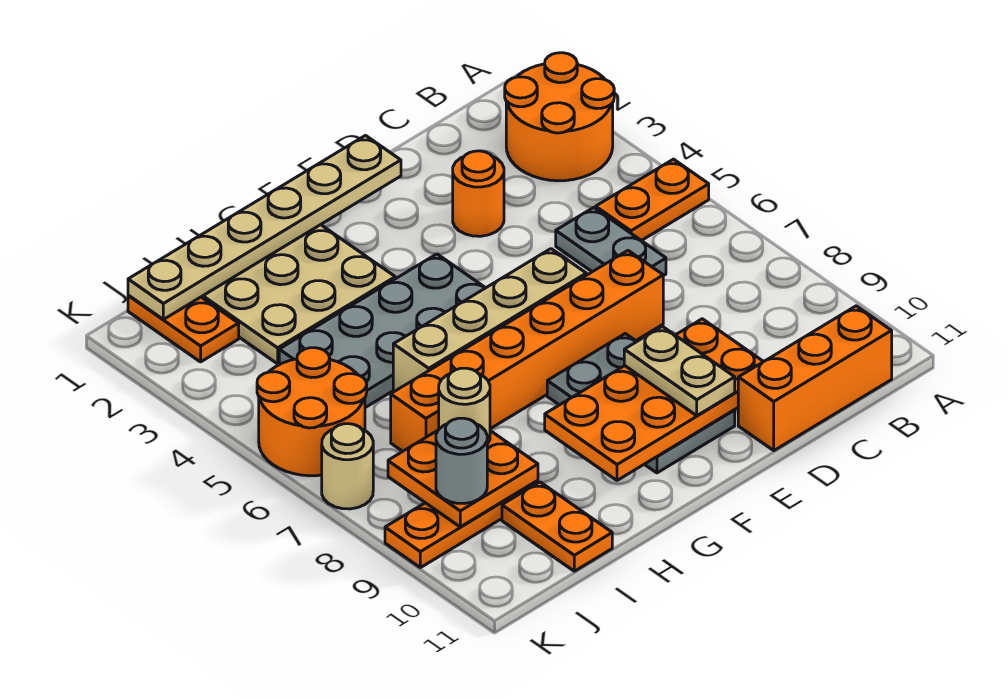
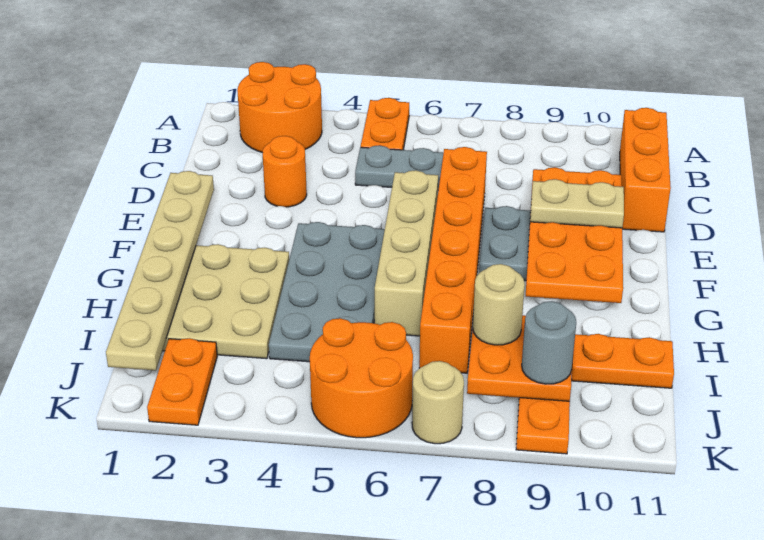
orange plate J1:J2 level 1 -> orange plate J2:K2 level 1

